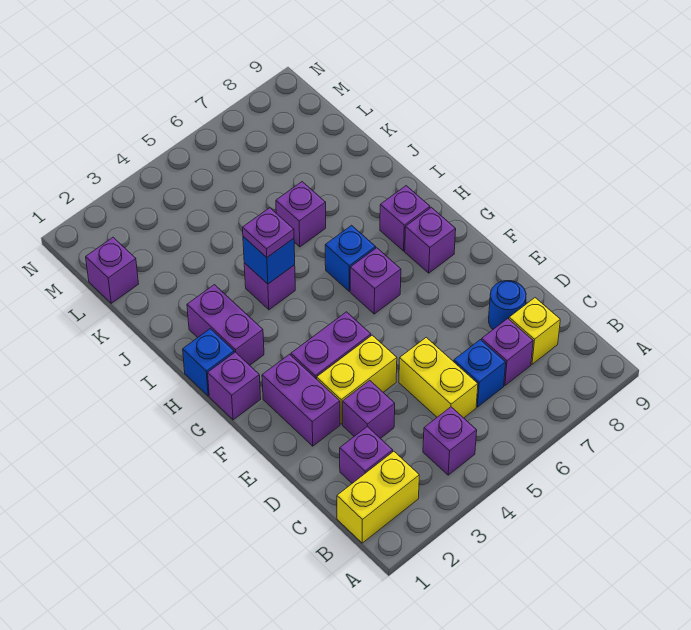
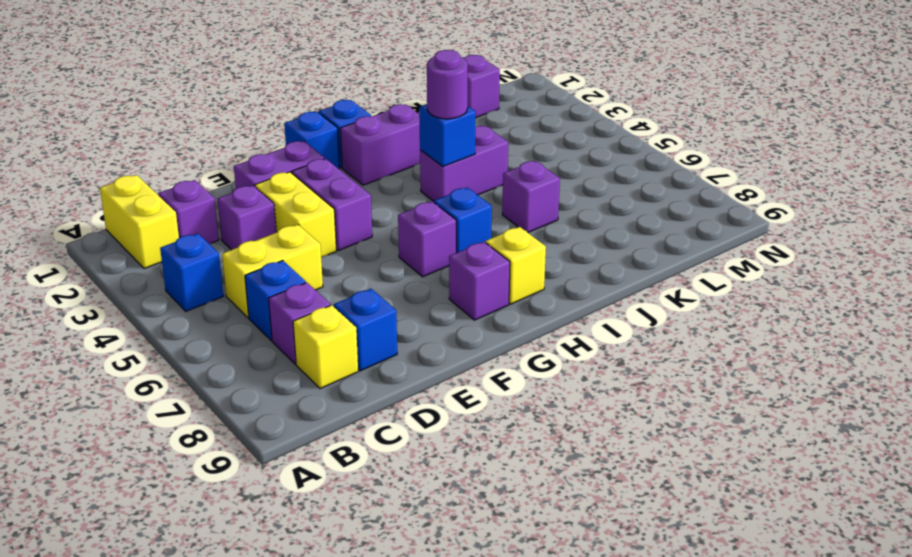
purple brick B4 level 1 -> blue brick B4 level 1
blue round brick D8 level 1 -> blue brick D8 level 1
purple brick G1 level 1 -> blue brick G1 level 1
purple brick H8 level 1 -> yellow brick H8 level 1
purple brick I4 level 1 -> purple brick I4:J4 level 1
purple plate I4 level 3 -> purple round brick I4 level 3

